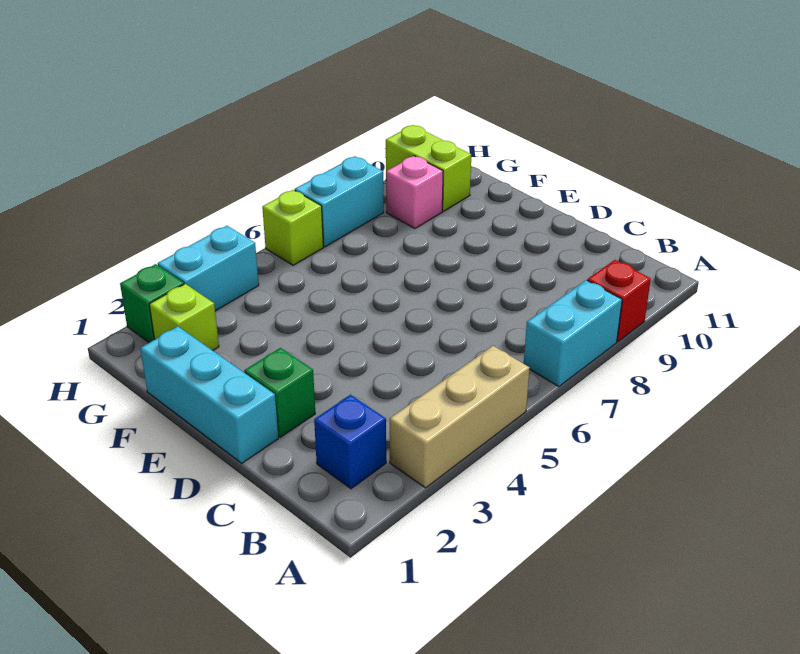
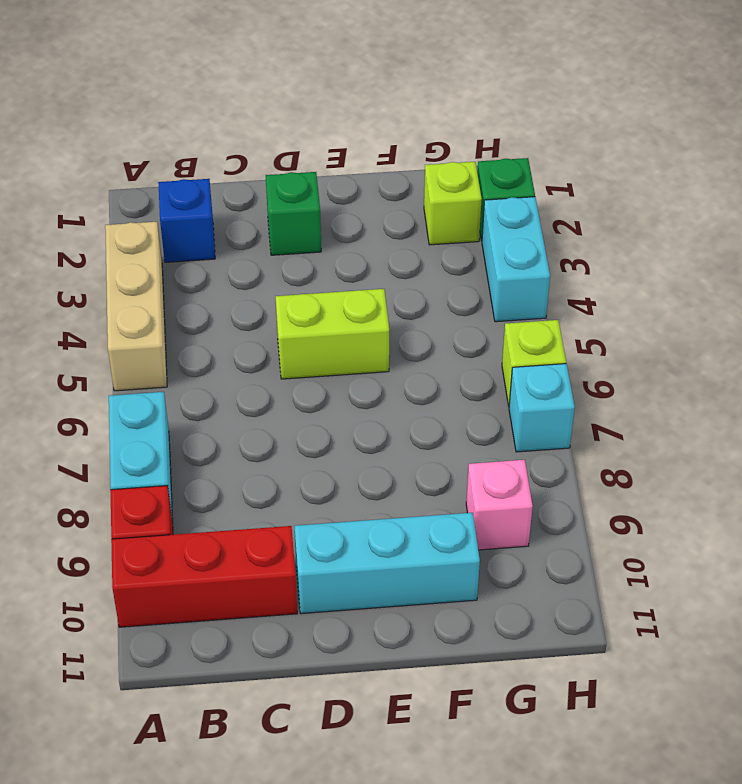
none -> red brick A10:C10 level 1
cyan brick D1:F1 level 1 -> cyan brick D10:F10 level 1
lime brick G10:H10 level 1 -> lime brick D5:E5 level 1
cyan brick H7:H8 level 1 -> cyan brick H7 level 1

